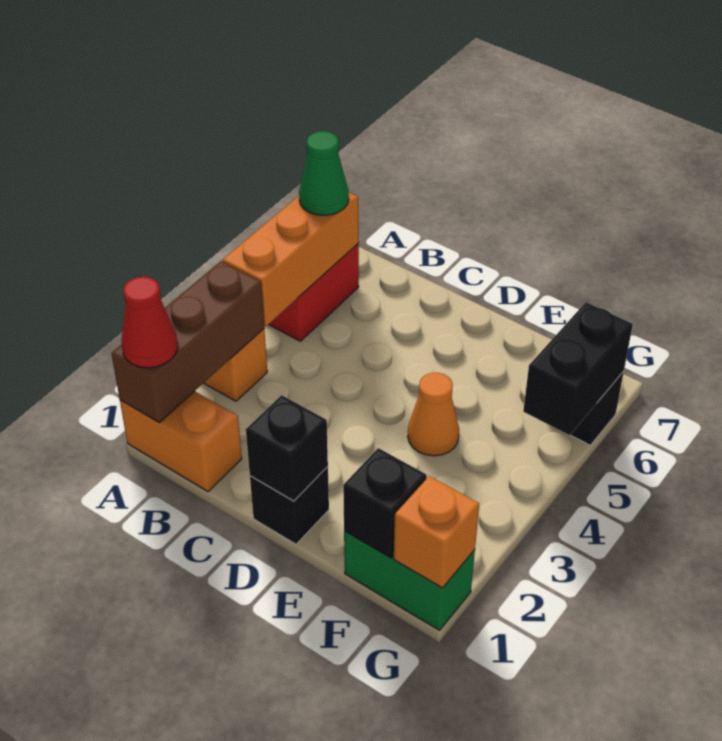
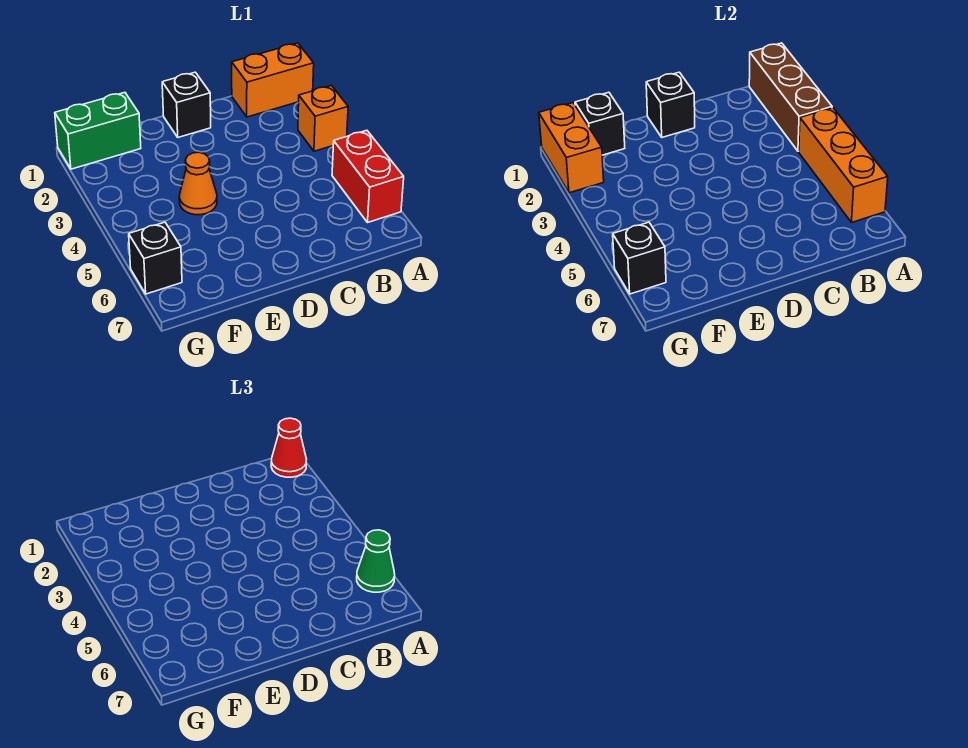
orange brick G1 level 2 -> orange brick G1:G2 level 2
black brick G5:G6 level 2 -> black brick G6 level 2

